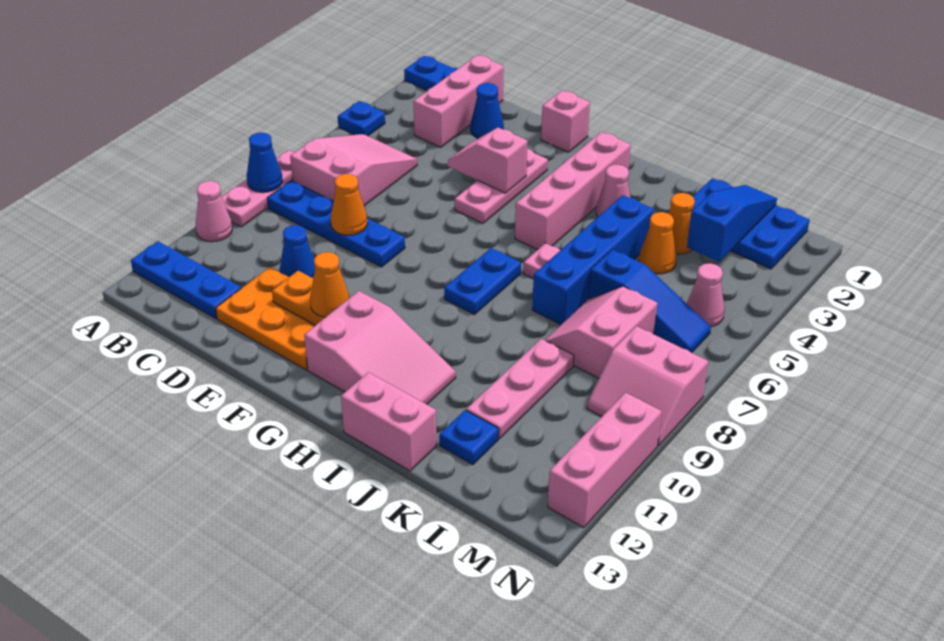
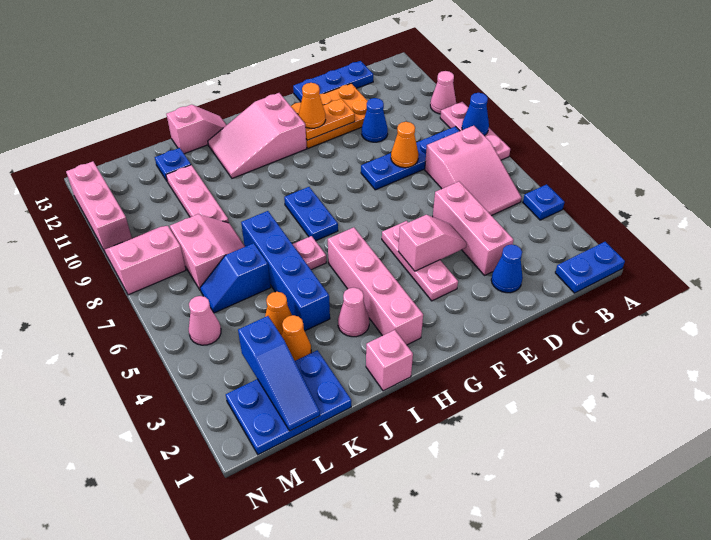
blue plate A12:C12 level 1 -> blue plate C13:E13 level 1
pink brick C1:C3 level 1 -> pink brick D3:D5 level 1
pink brick F1 level 1 -> pink brick I1 level 1
pink brick I13:J13 level 1 -> pink slope I13:J13 level 1 top J
blue slope K6:M6 level 1 top K -> blue slope K6:L6 level 1 top K

